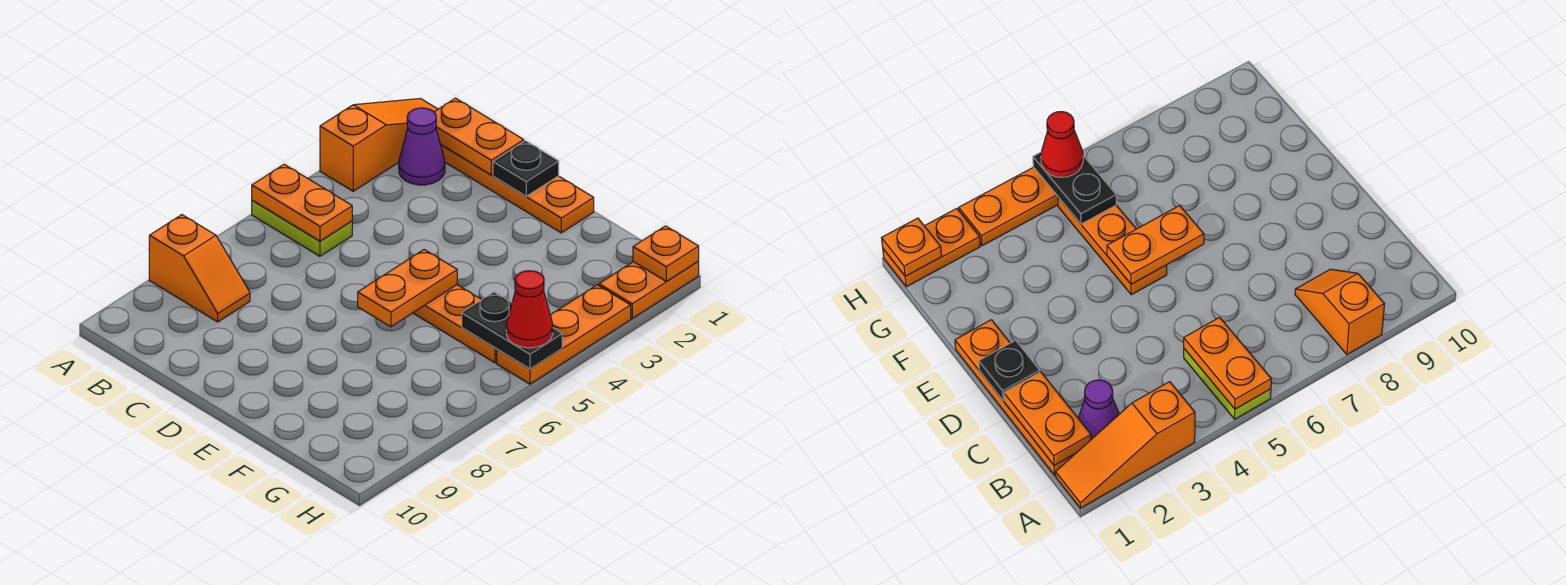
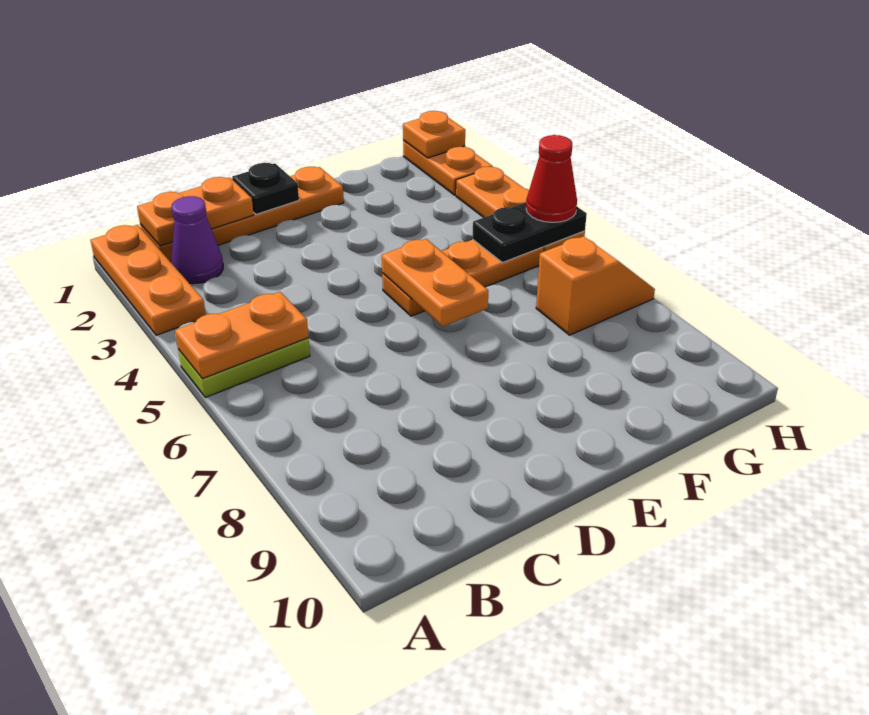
orange slope A1:A3 level 1 top 3 -> orange plate A1:A3 level 1
orange slope A8:B8 level 1 top A -> orange slope G7:H7 level 1 top G

